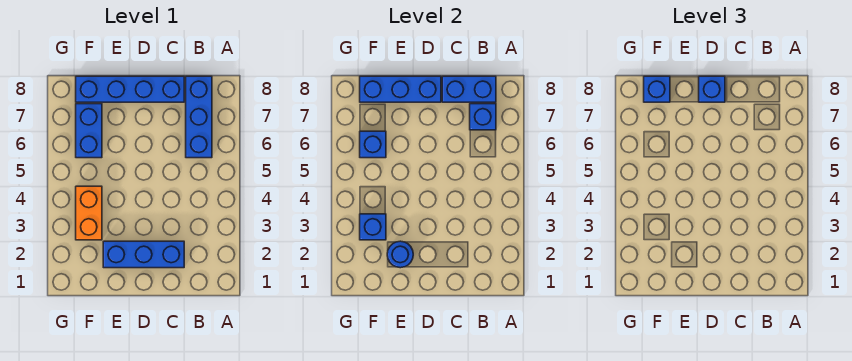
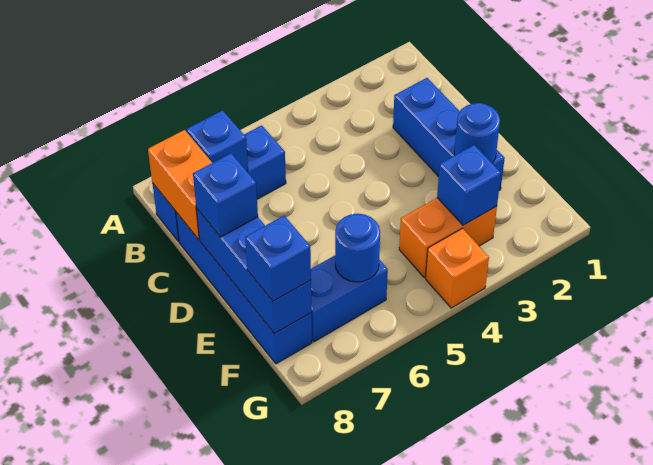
blue brick B8:C8 level 2 -> orange brick B8:C8 level 2
blue brick F6 level 2 -> blue round brick F6 level 2
none -> orange brick G4 level 1

